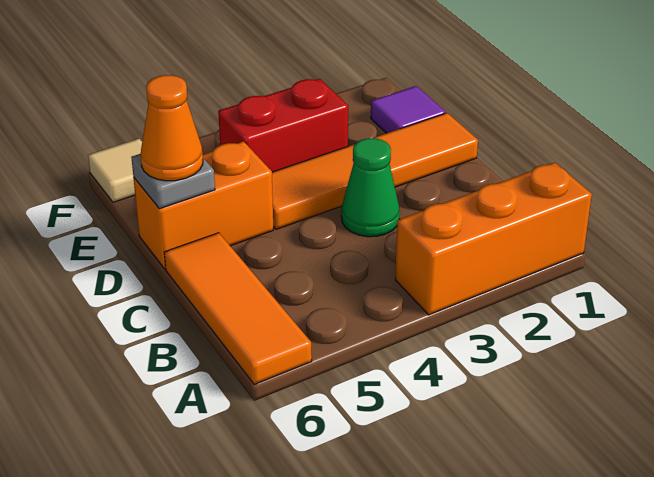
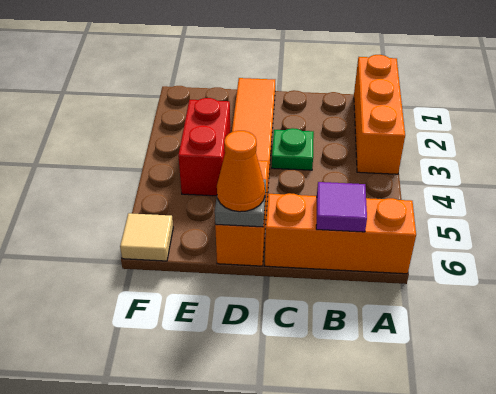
orange tile A6:C6 level 1 -> orange brick A6:C6 level 1
green cone C3 level 1 -> green plate C3 level 1
purple tile E1 level 1 -> purple tile B6 level 2

